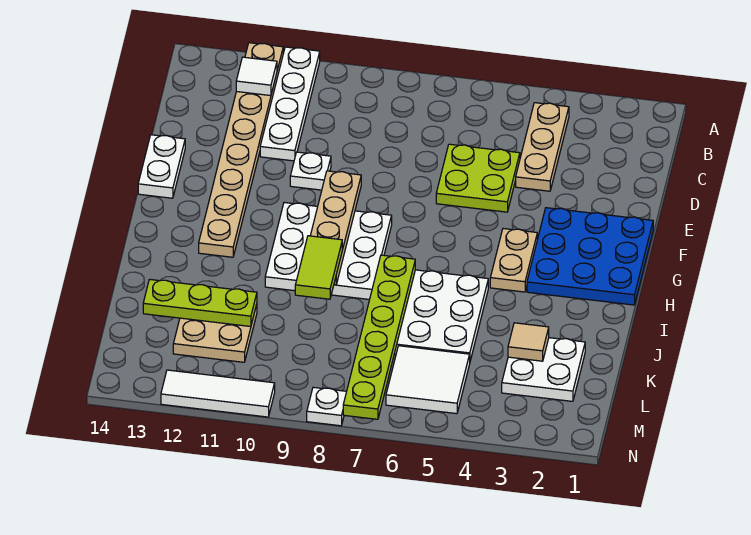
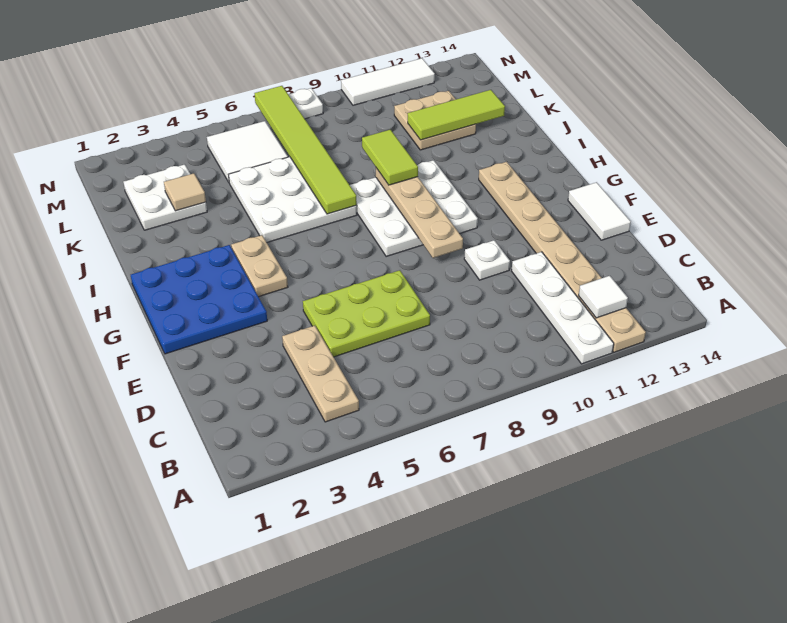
lime plate D5:E6 level 1 -> lime plate D5:E7 level 1
white plate E14:F14 level 1 -> white tile E14:F14 level 1
lime plate I7:N7 level 2 -> lime tile I7:N7 level 2
lime plate K11:K13 level 2 -> lime tile K11:K13 level 2

